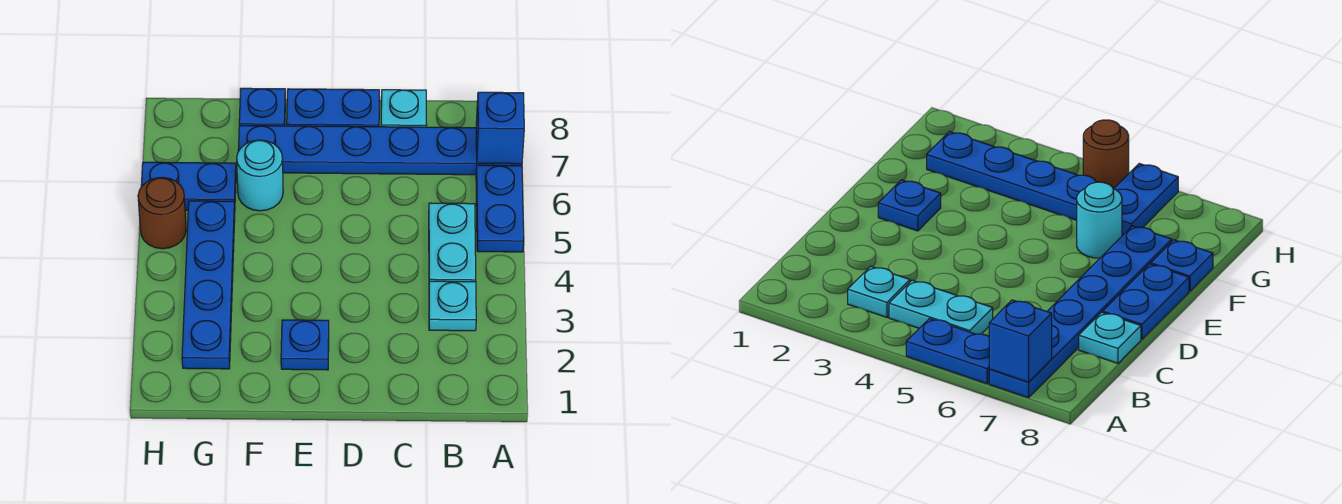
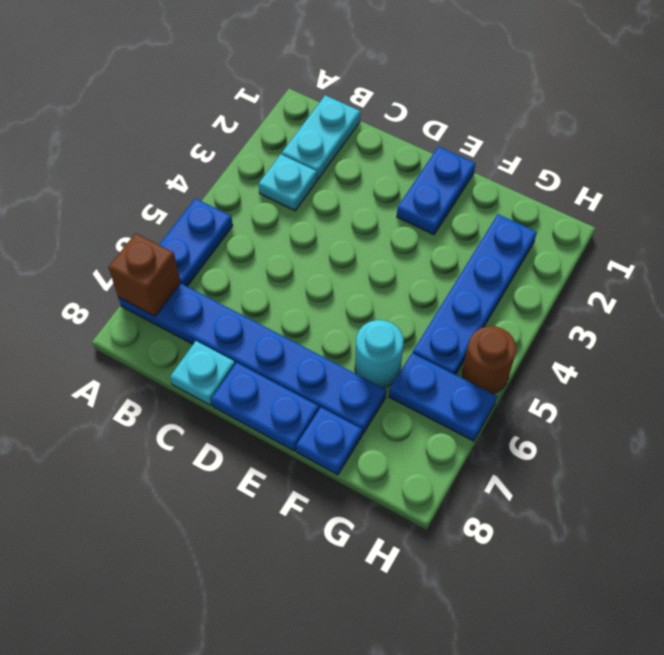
blue brick A7 level 2 -> brown brick A7 level 2
cyan plate B4:B5 level 1 -> cyan plate B1:B2 level 1
blue plate E2 level 1 -> blue plate E1:E2 level 1

